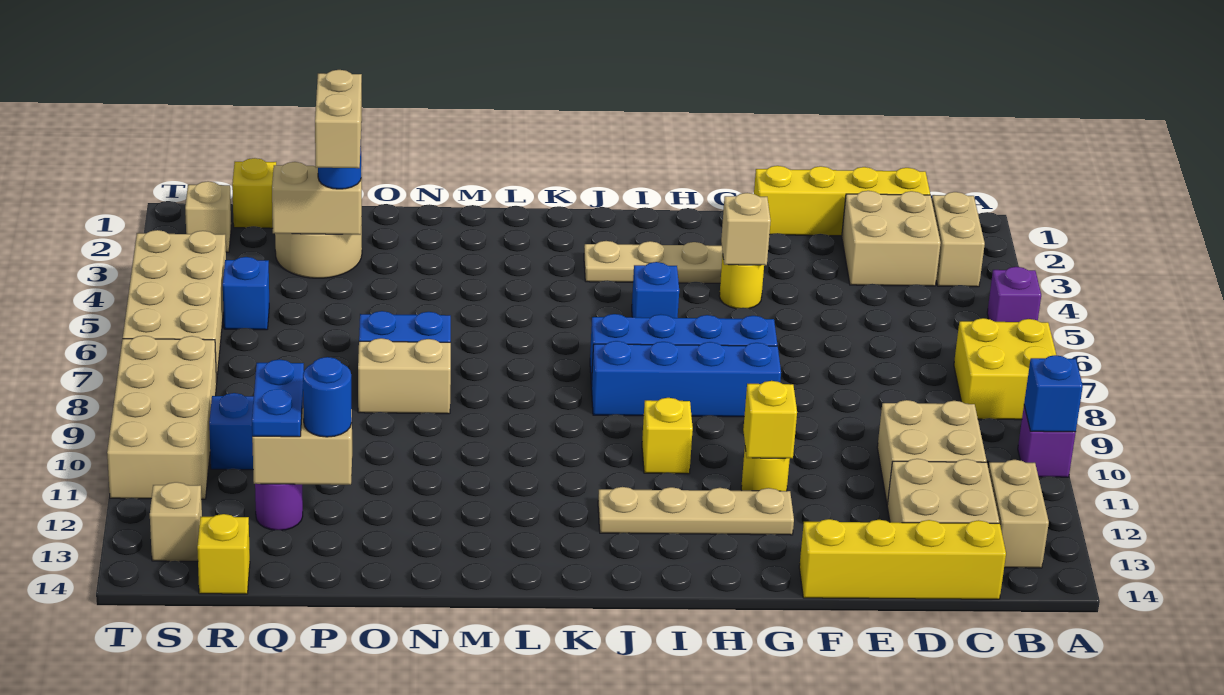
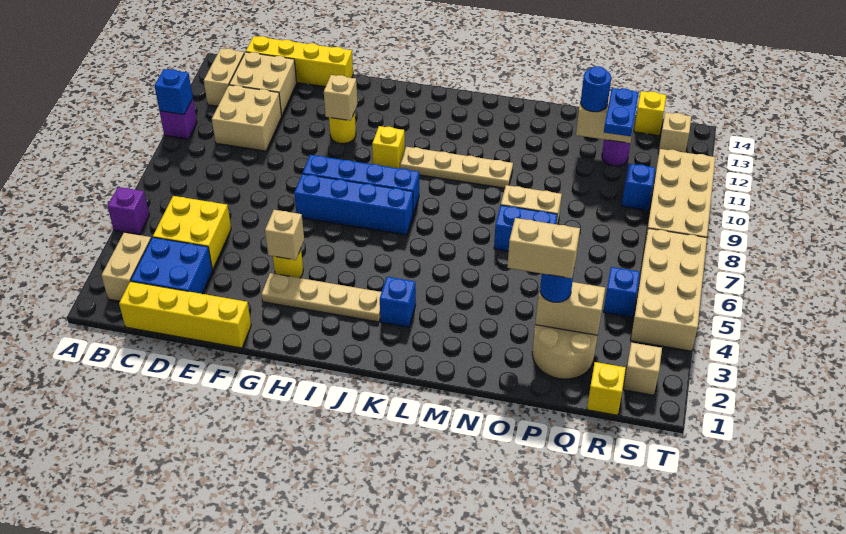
yellow brick A7:B8 level 1 -> yellow brick C4:D5 level 1
tan brick C2:D3 level 1 -> blue brick C2:D3 level 1
yellow brick G11 level 2 -> tan brick G11 level 2
tan plate G12:J12 level 1 -> tan plate J10:M10 level 1
blue brick I5 level 1 -> blue brick K3 level 1
tan brick P3:P4 level 4 -> tan brick O3:P3 level 4

